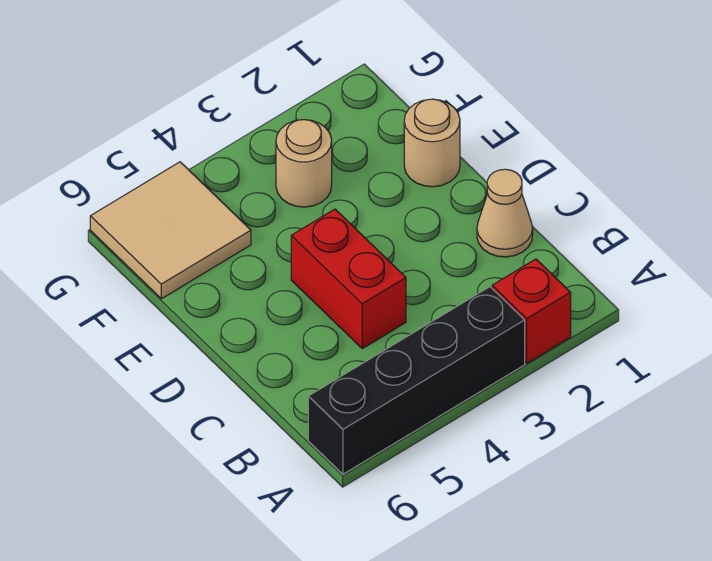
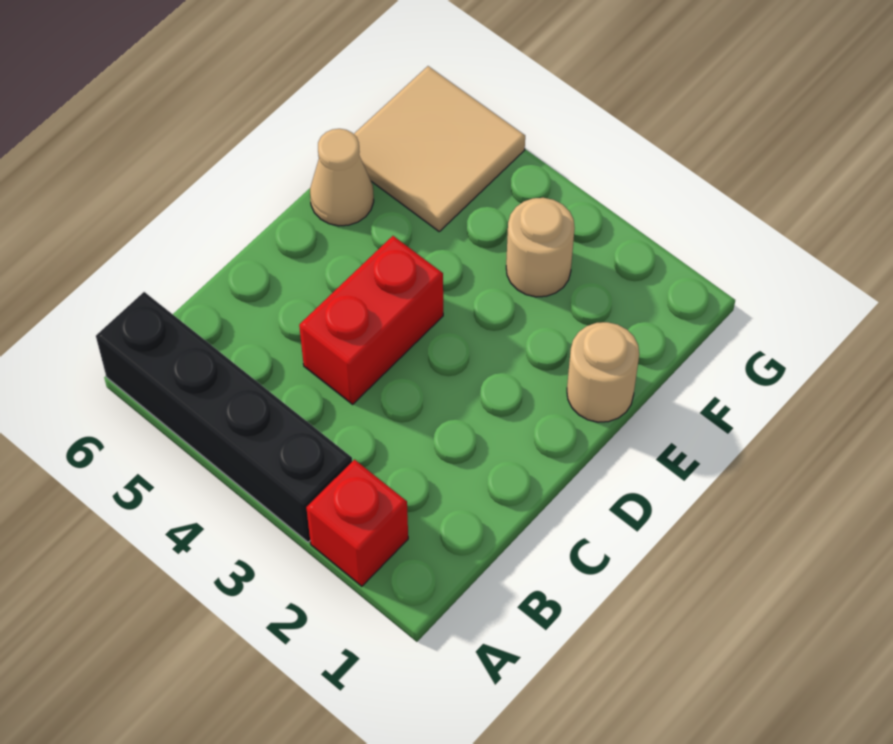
tan cone C1 level 1 -> tan cone E6 level 1

